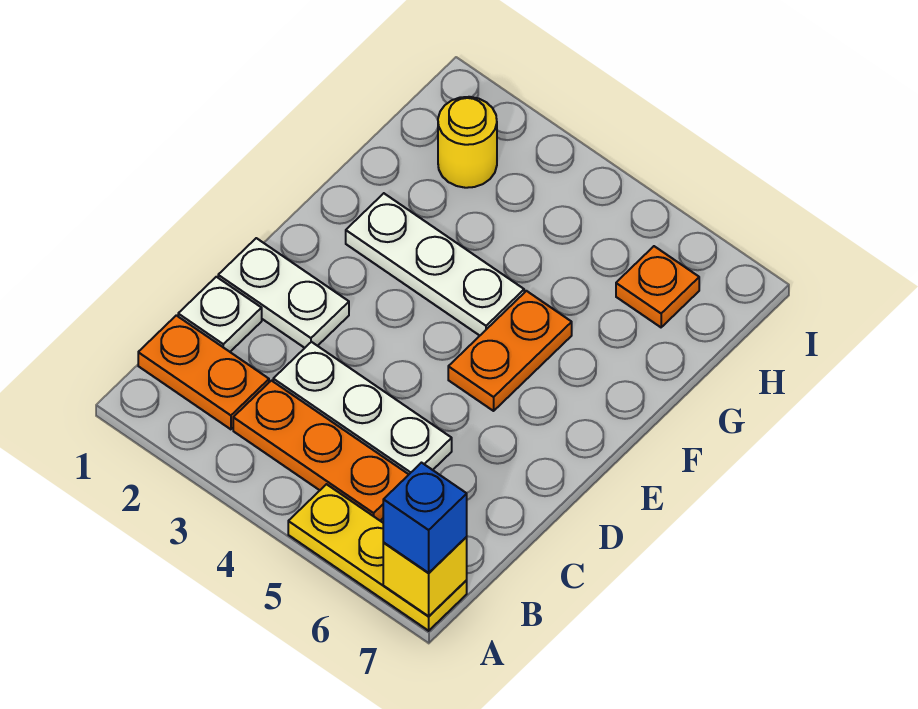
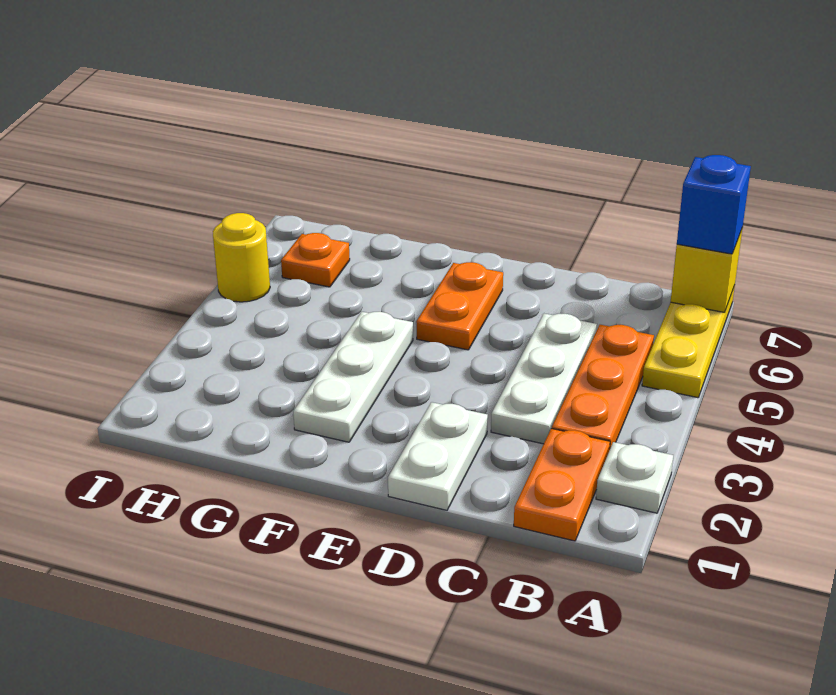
white plate C1 level 1 -> white plate A2 level 1
orange plate E5:F5 level 1 -> orange plate E5:E6 level 1
yellow round brick H2 level 1 -> yellow round brick I5 level 1

